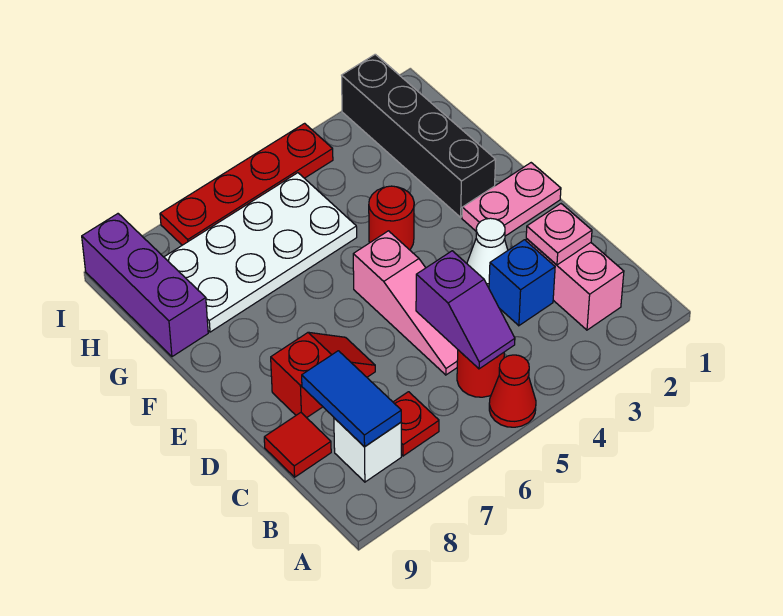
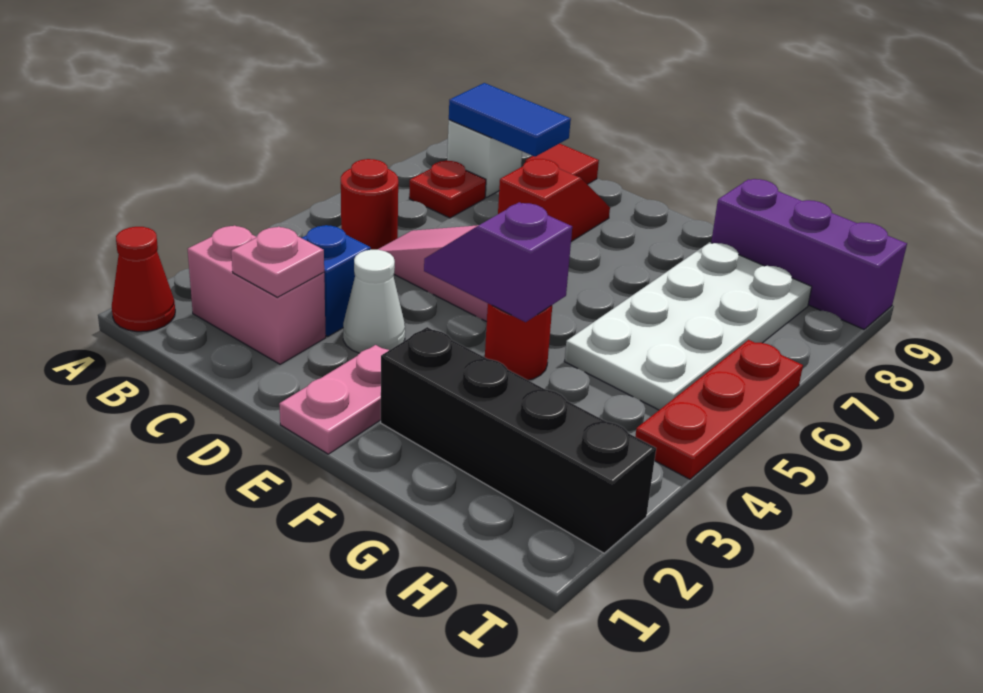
red cone A5 level 1 -> red cone A1 level 1
purple slope B5:C5 level 2 top C -> purple slope E4:F4 level 2 top F
red slope D7:D8 level 1 top 8 -> red slope D7:D8 level 1 top 7
red plate I4:I7 level 1 -> red plate I4:I6 level 1

